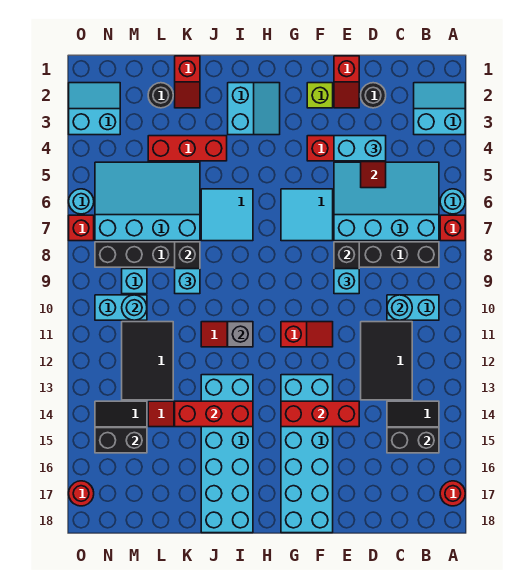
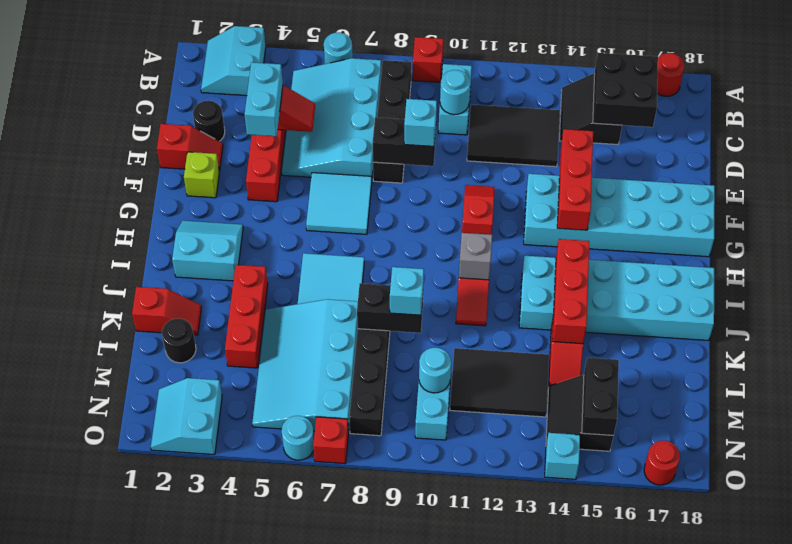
red brick A7 level 1 -> red brick A9 level 1
black brick B15:C15 level 2 -> black brick B15:C16 level 2
cyan brick M9 level 1 -> cyan brick O14 level 1

